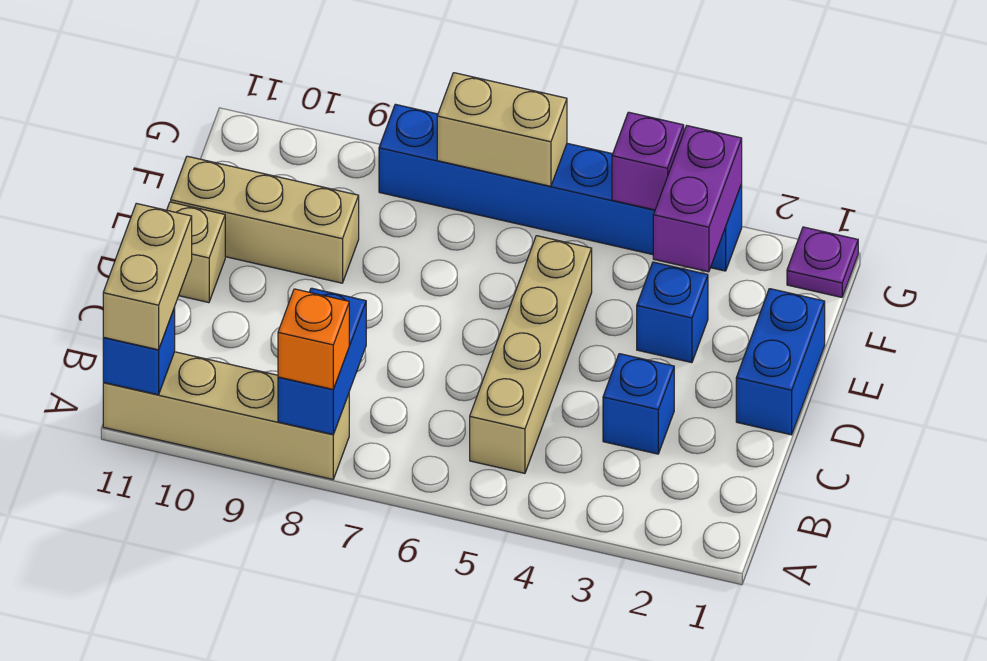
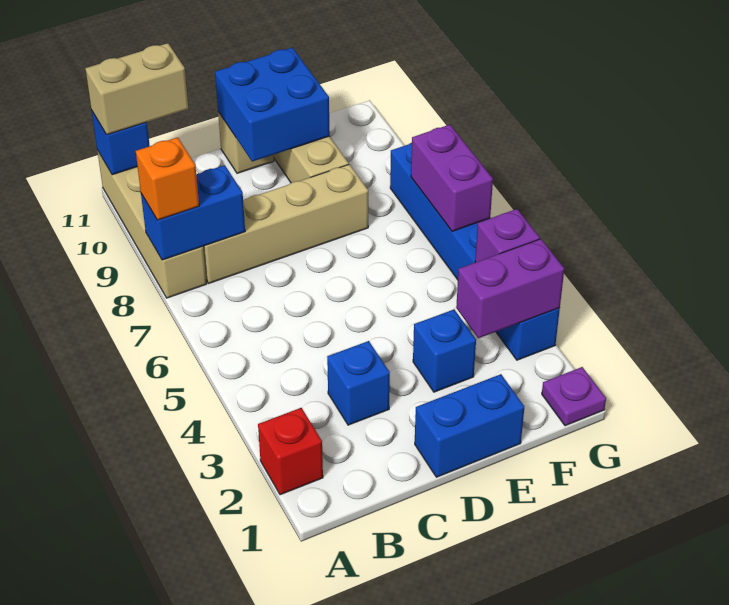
none -> red brick A2 level 1
tan brick B5:E5 level 1 -> tan brick B8:E8 level 1
none -> blue brick D10:E11 level 2
tan brick G6:G7 level 2 -> purple brick G6:G7 level 2

